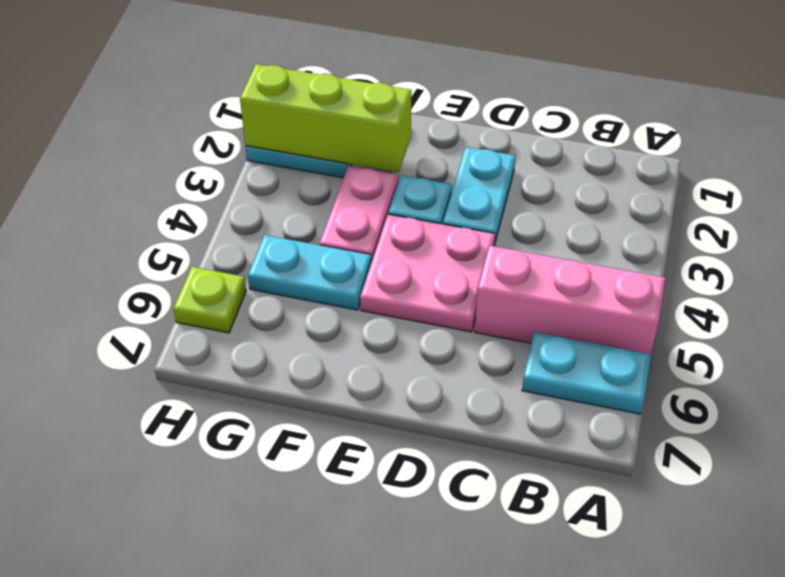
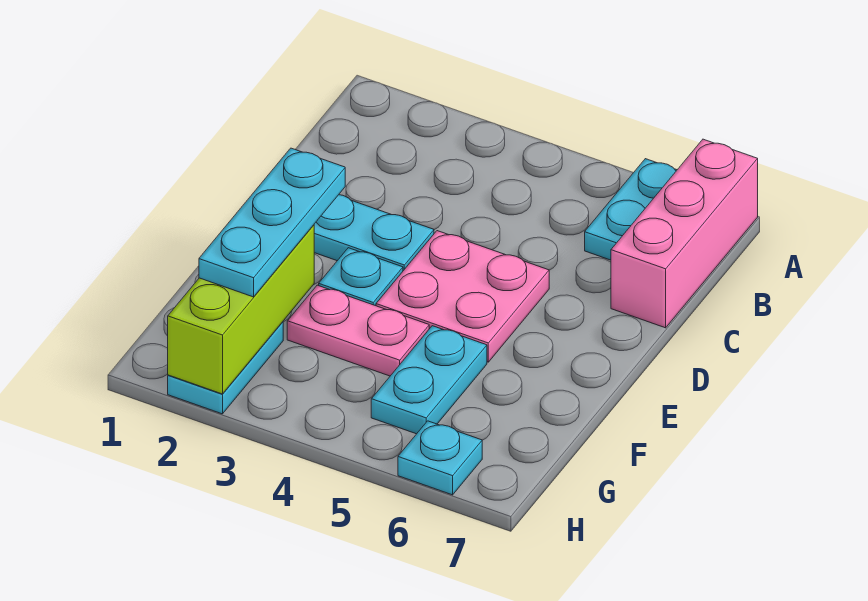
pink brick A5:C5 level 1 -> pink brick A7:C7 level 1
none -> cyan plate E2:G2 level 3
lime plate H6 level 1 -> cyan plate H6 level 1

